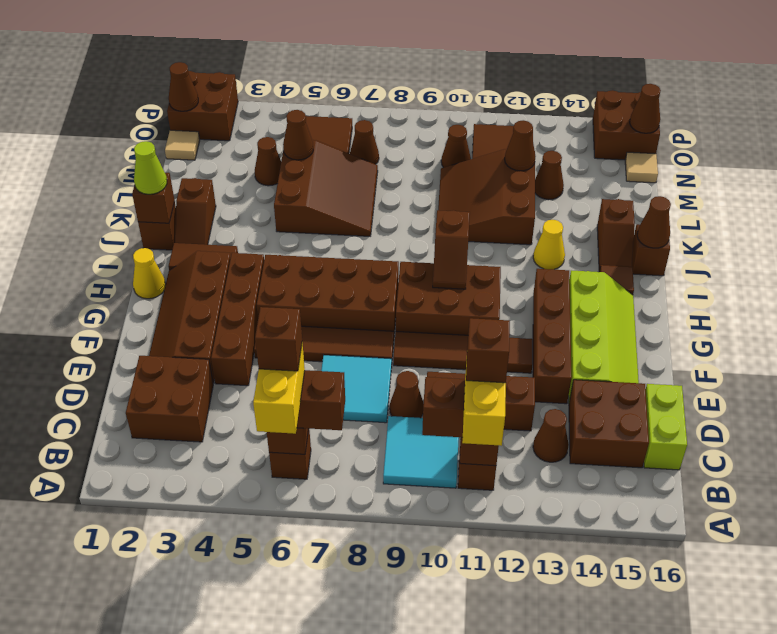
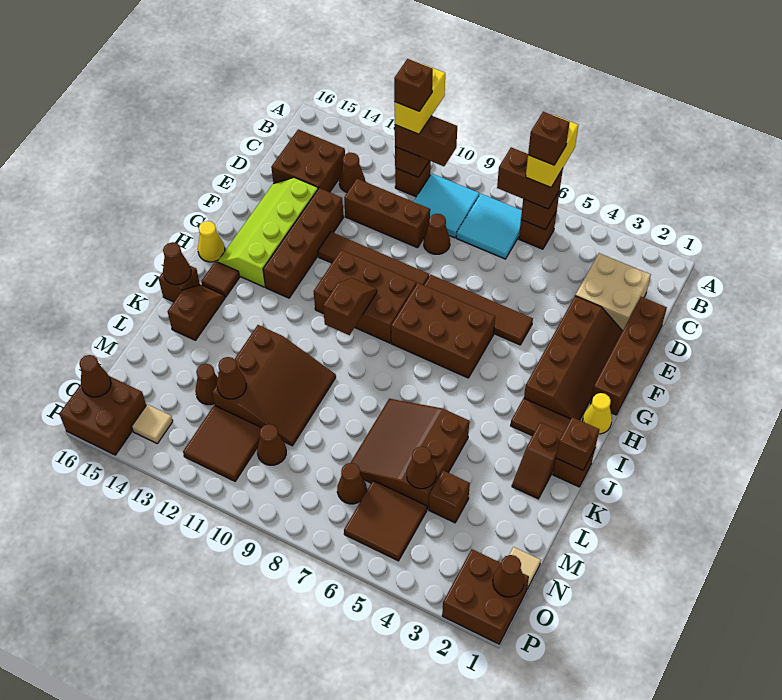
brown brick C2:D3 level 1 -> tan brick C2:D3 level 1
lime brick C16:D16 level 1 -> none
cyan tile D7:E8 level 1 -> cyan tile B7:C8 level 1
brown brick E4:H4 level 1 -> brown brick D1:G1 level 1
brown brick G5:H8 level 1 -> brown brick G6:H8 level 1
lime cone J1 level 3 -> none
brown slope J2:K2 level 1 top K -> brown slope J2:K2 level 1 top J
yellow cone J13 level 1 -> yellow cone H16 level 1
brown cone M4 level 1 -> brown brick M4 level 1
tan tile N16 level 1 -> tan tile O14 level 1

